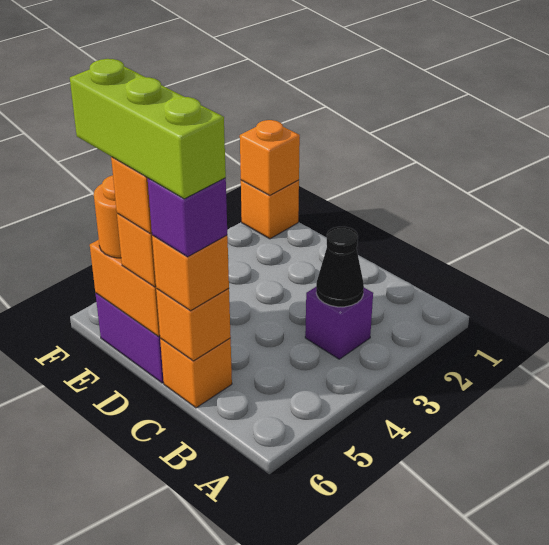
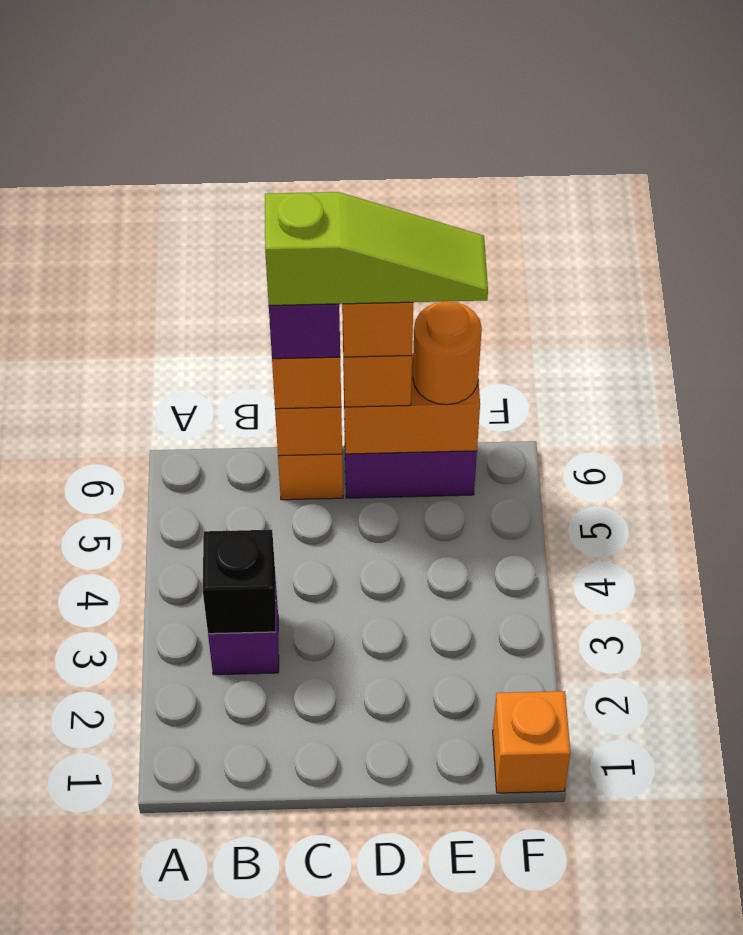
black cone B3 level 2 -> black brick B3 level 2
lime brick C6:E6 level 5 -> lime slope C6:E6 level 5 top C
orange brick F1 level 2 -> none

